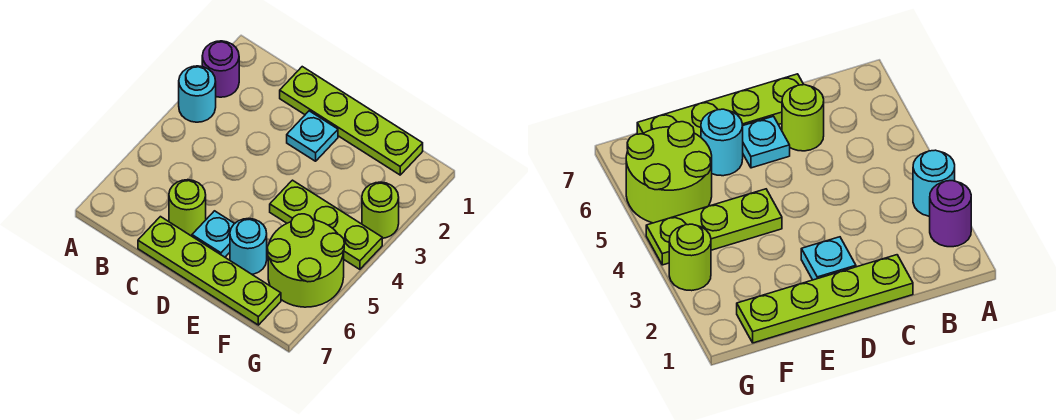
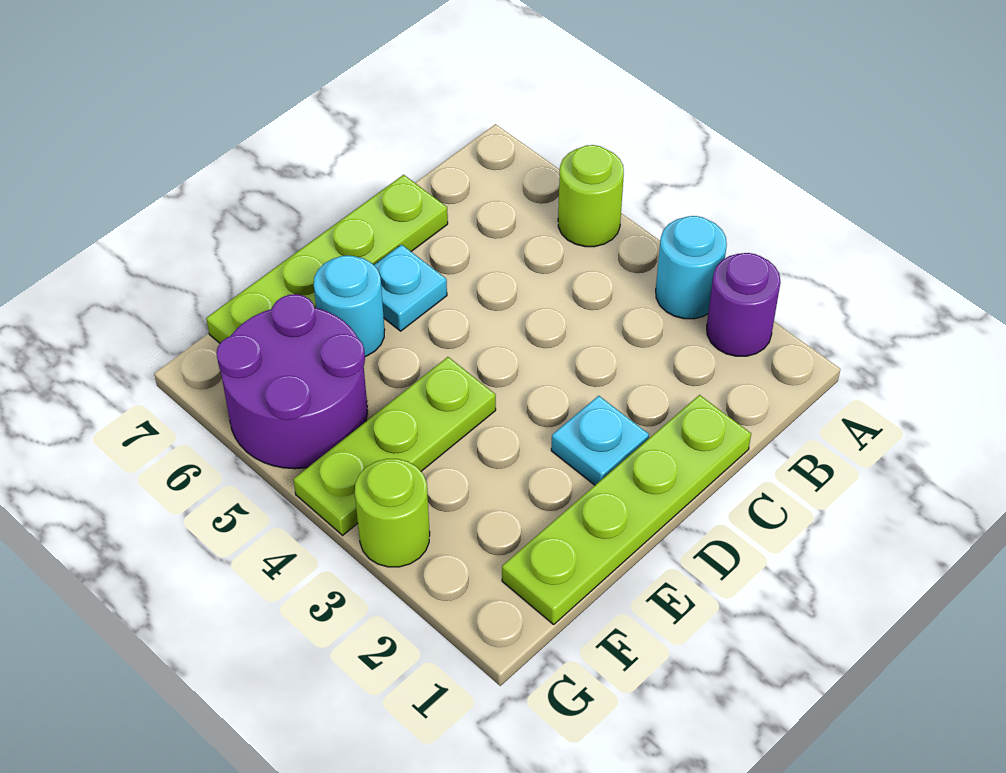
lime round brick C6 level 1 -> lime round brick A5 level 1
lime round brick F5:G6 level 1 -> purple round brick F5:G6 level 1

